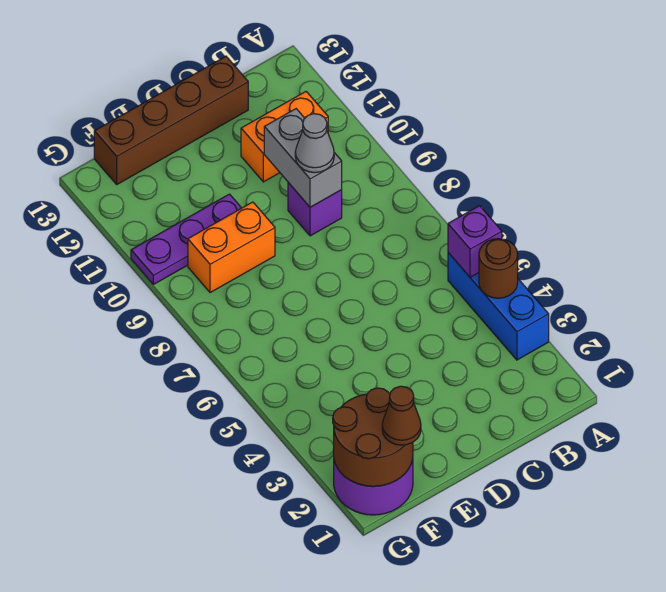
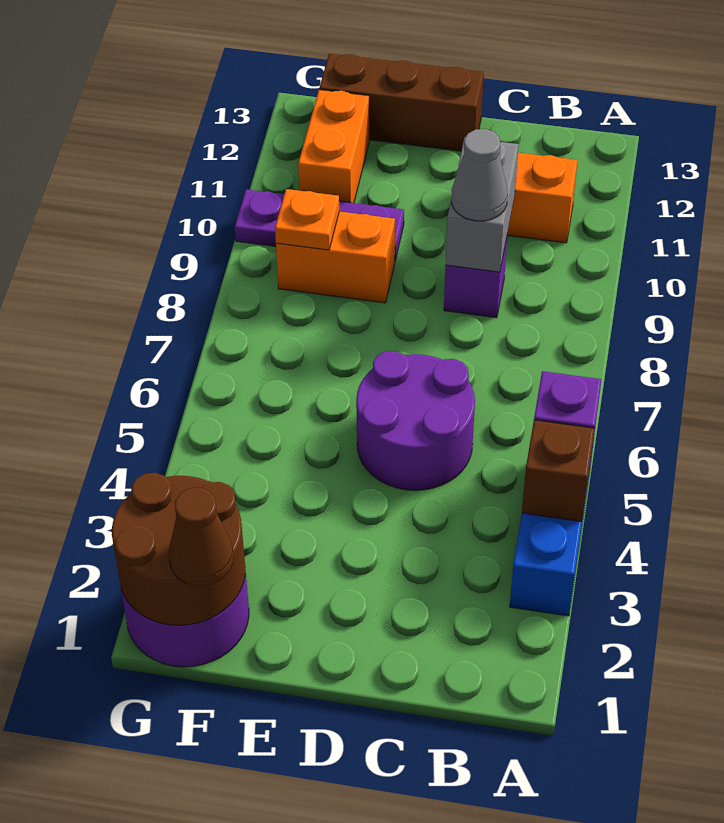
brown round brick A4 level 2 -> brown brick A4 level 2
none -> purple round brick C5:D6 level 1
brown brick C13:F13 level 1 -> brown brick D13:F13 level 1
none -> orange plate F9 level 2
none -> orange brick F11:F12 level 1

